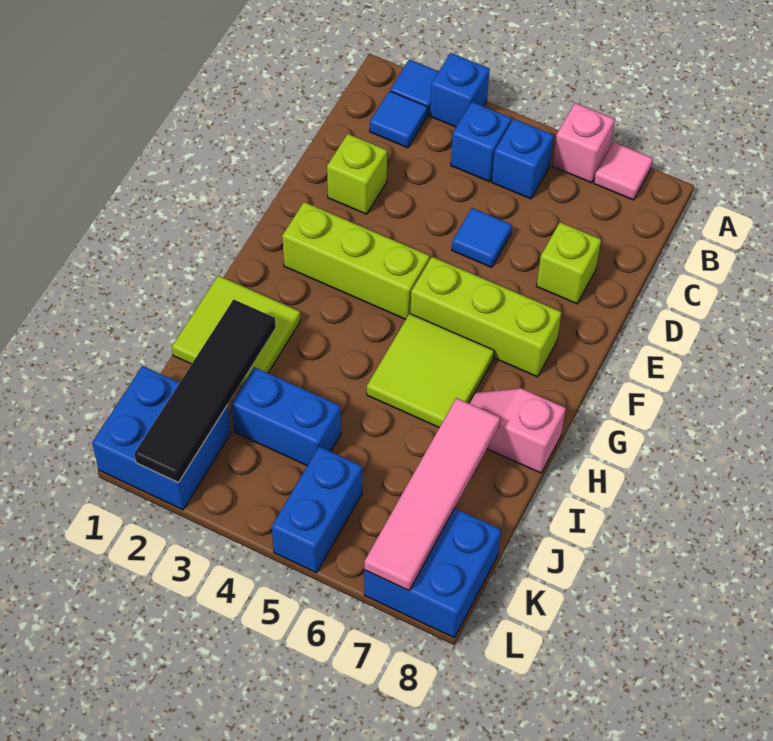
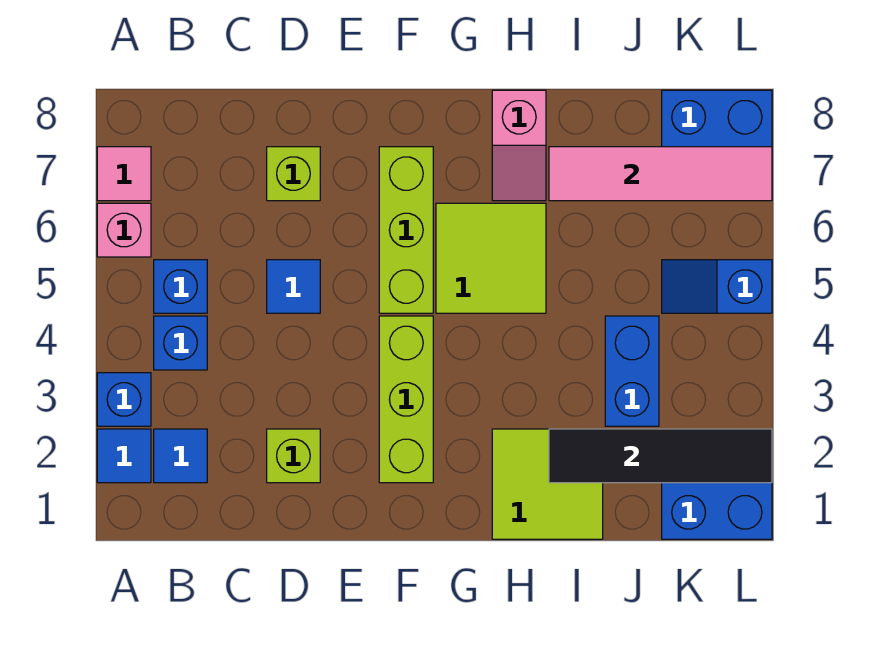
blue brick K5:L5 level 1 -> blue slope K5:L5 level 1 top L

